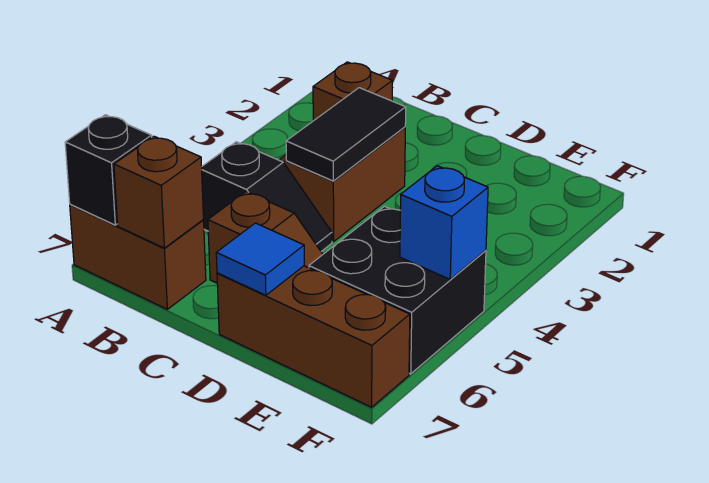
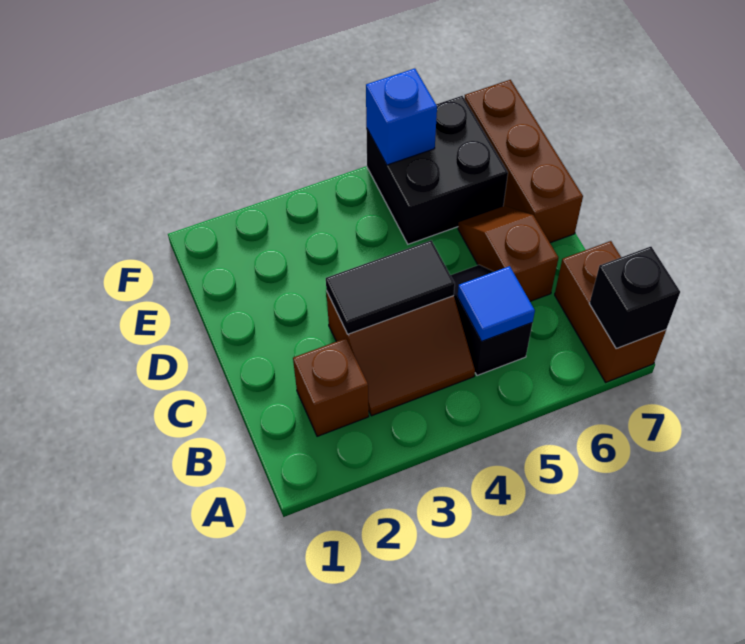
brown brick B7 level 2 -> none
blue tile D7 level 2 -> blue tile B5 level 2

